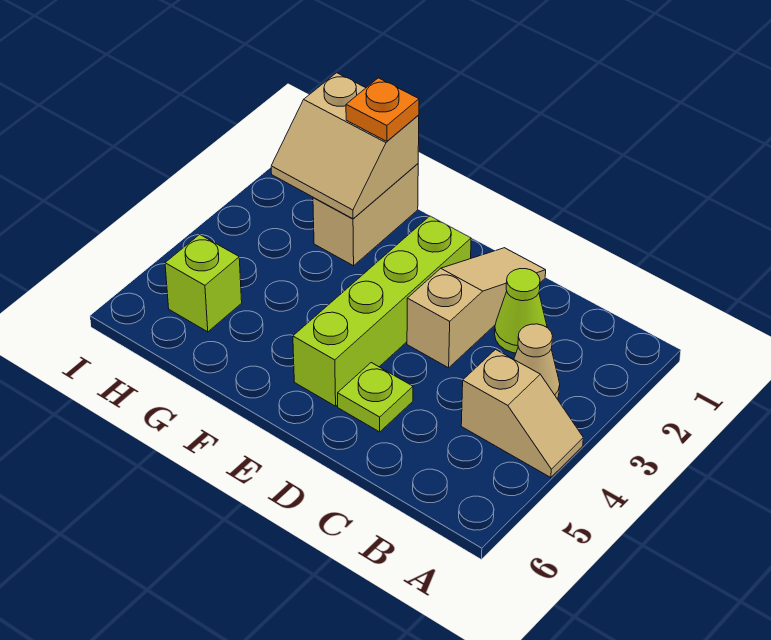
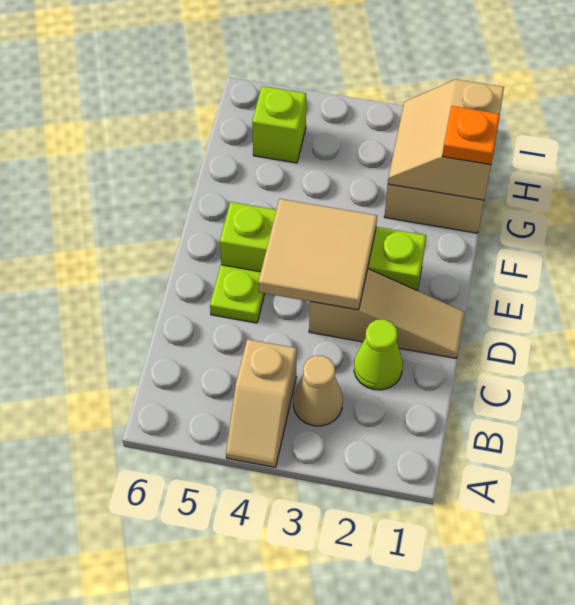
none -> tan tile D3:E4 level 2

